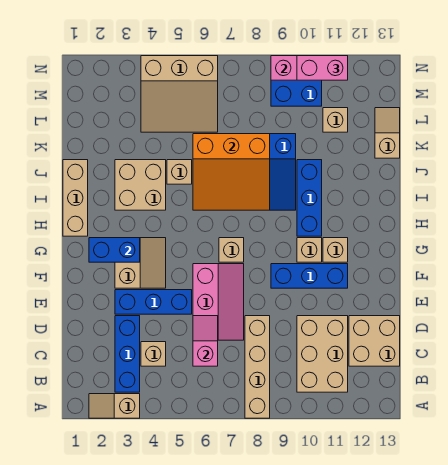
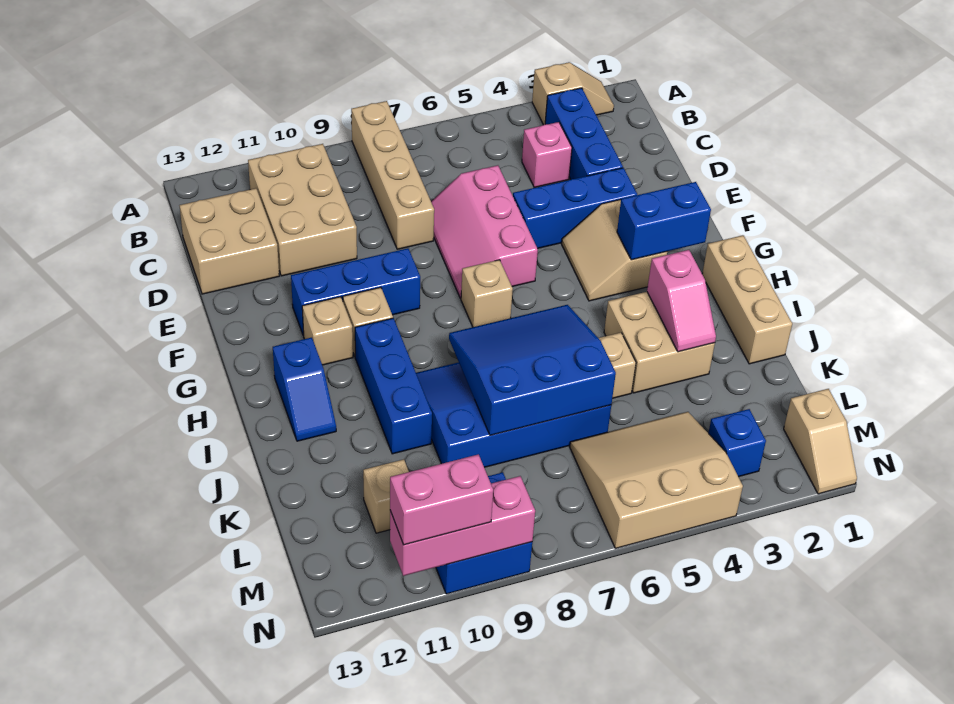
tan brick C4 level 1 -> pink brick C4 level 1
pink slope C6:D6 level 2 top C -> pink slope I3:J3 level 2 top I
none -> blue slope H12:I12 level 1 top H
orange slope I6:K8 level 2 top K -> blue slope I6:K8 level 2 top K
tan slope K13:L13 level 1 top K -> tan slope M1:N1 level 1 top M
none -> blue brick M3 level 1

